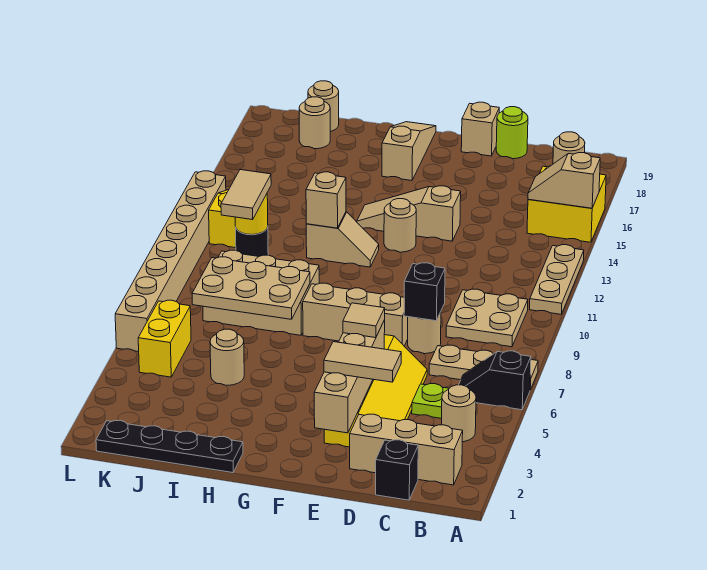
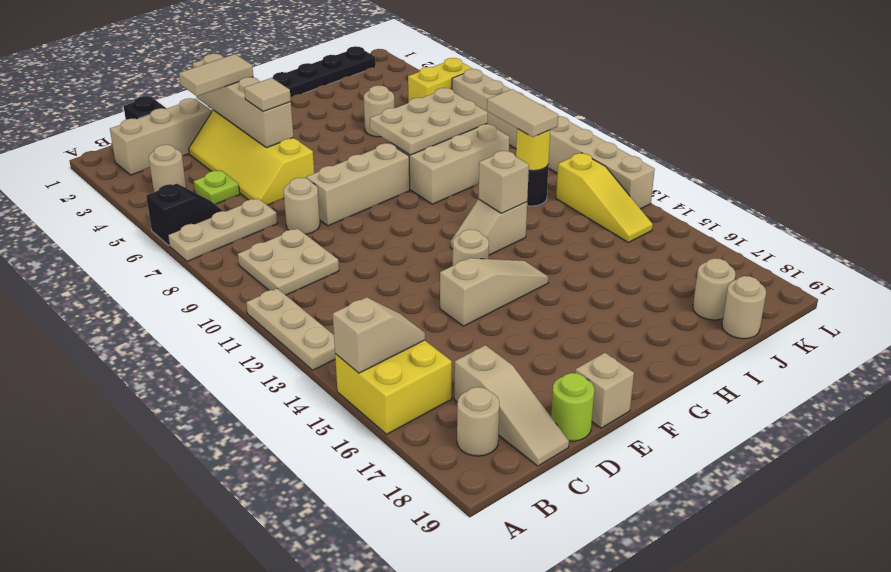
black brick D8 level 2 -> none
tan slope G17:G19 level 1 top 17 -> tan slope C17:C19 level 1 top 17
yellow brick K5:K6 level 1 -> yellow brick K5:L5 level 1

